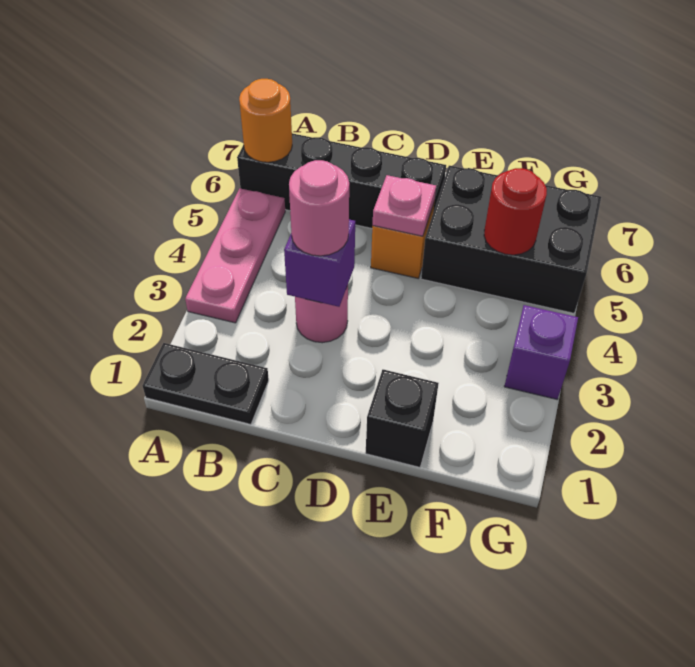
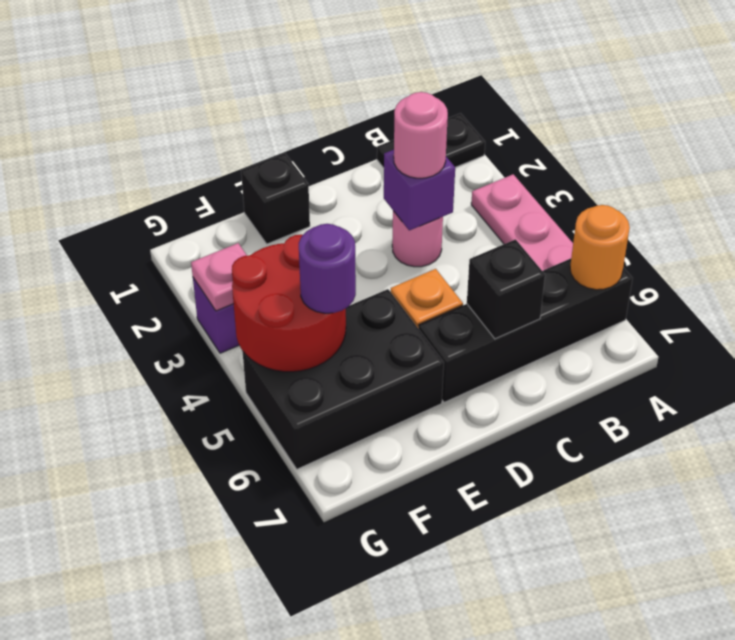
none -> black brick C6 level 2
pink plate D5 level 2 -> pink plate G3 level 2
red round brick F5 level 2 -> red round brick F4:G5 level 2
none -> purple round brick F5 level 3

